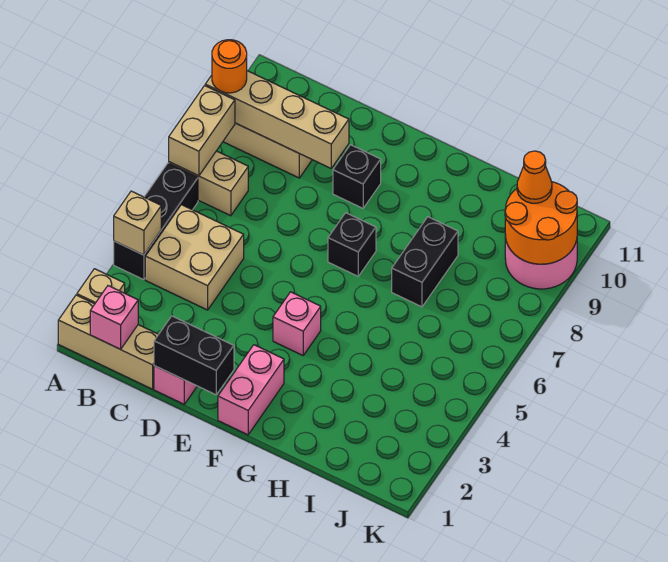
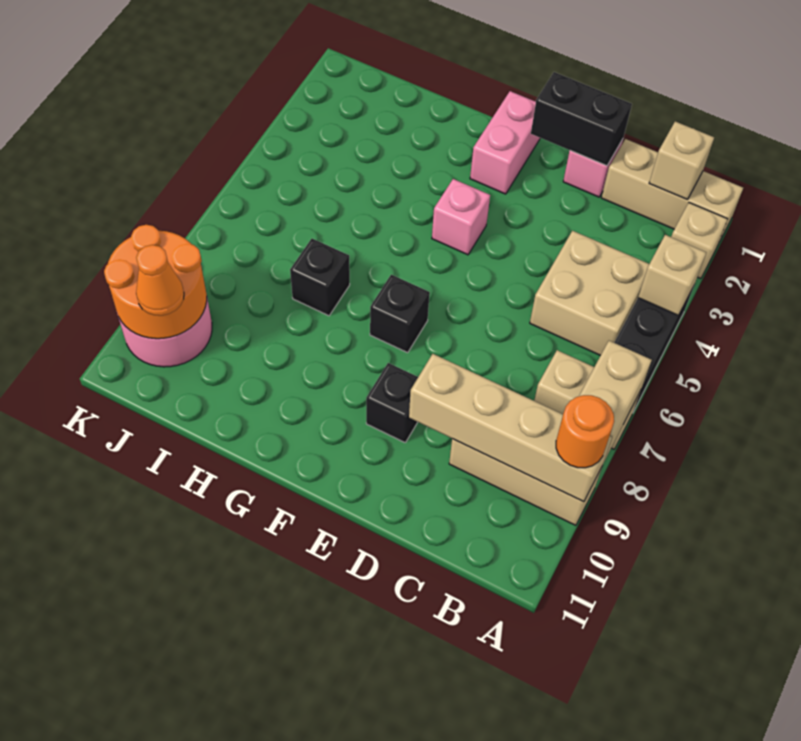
pink brick B1 level 2 -> tan brick B1 level 2
black brick H7:H8 level 1 -> black brick H7 level 1

